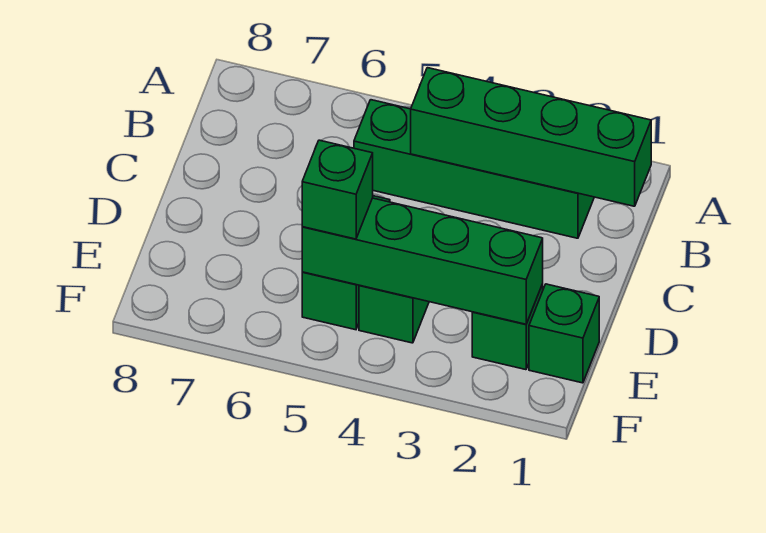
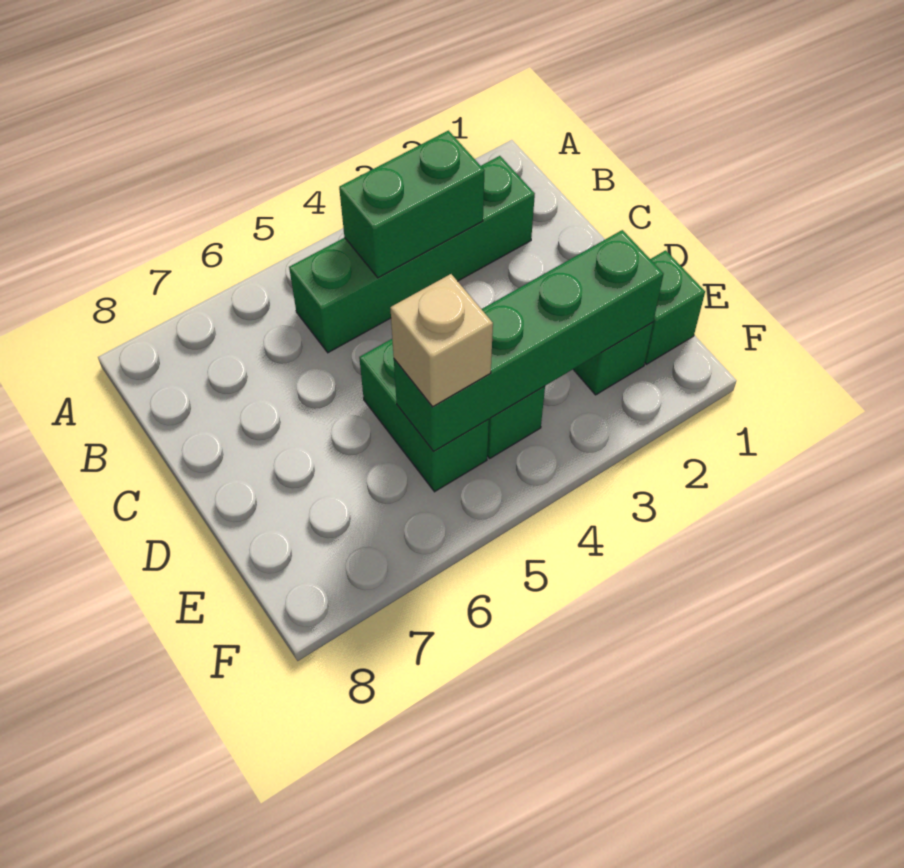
green brick B1:B4 level 2 -> green brick B3:B4 level 2
green brick E5 level 3 -> tan brick E5 level 3

